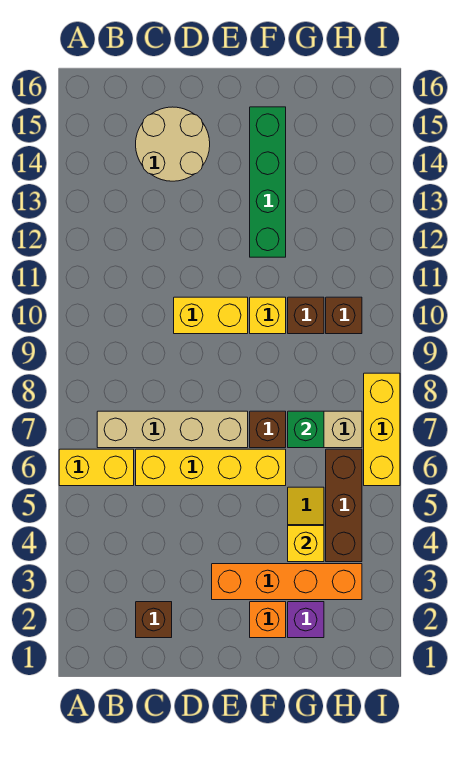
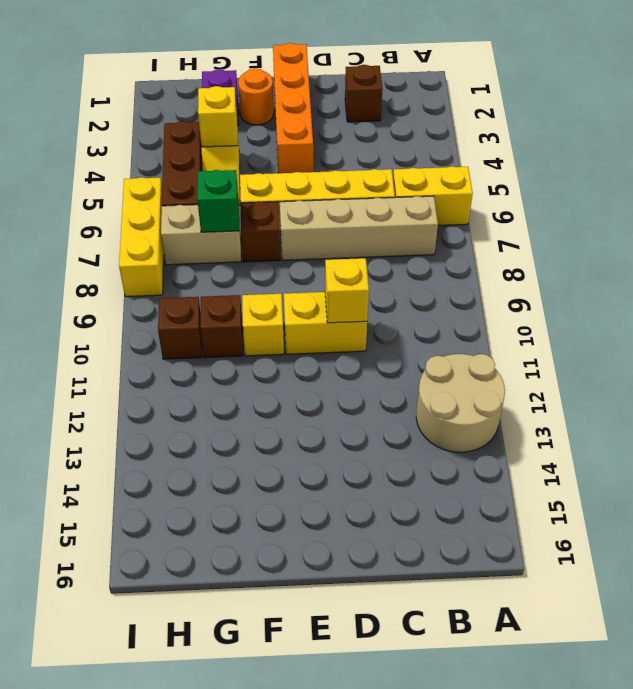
tan round brick C14:D15 level 1 -> tan round brick A12:B13 level 1
none -> yellow brick D10 level 2
orange brick E3:H3 level 1 -> orange brick E1:E4 level 1
orange brick F2 level 1 -> orange round brick F2 level 1
green brick F12:F15 level 1 -> none

